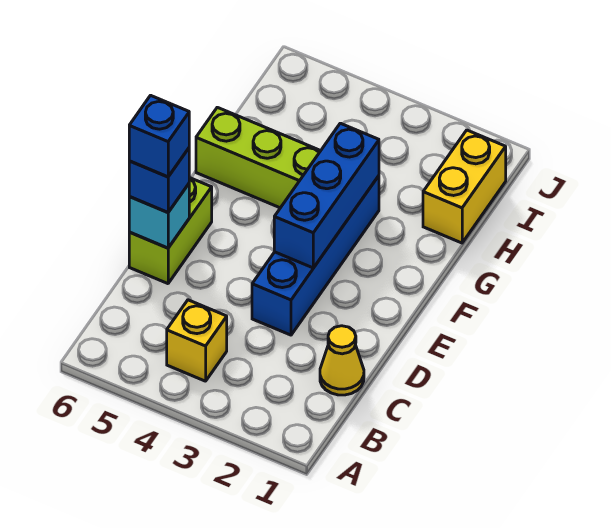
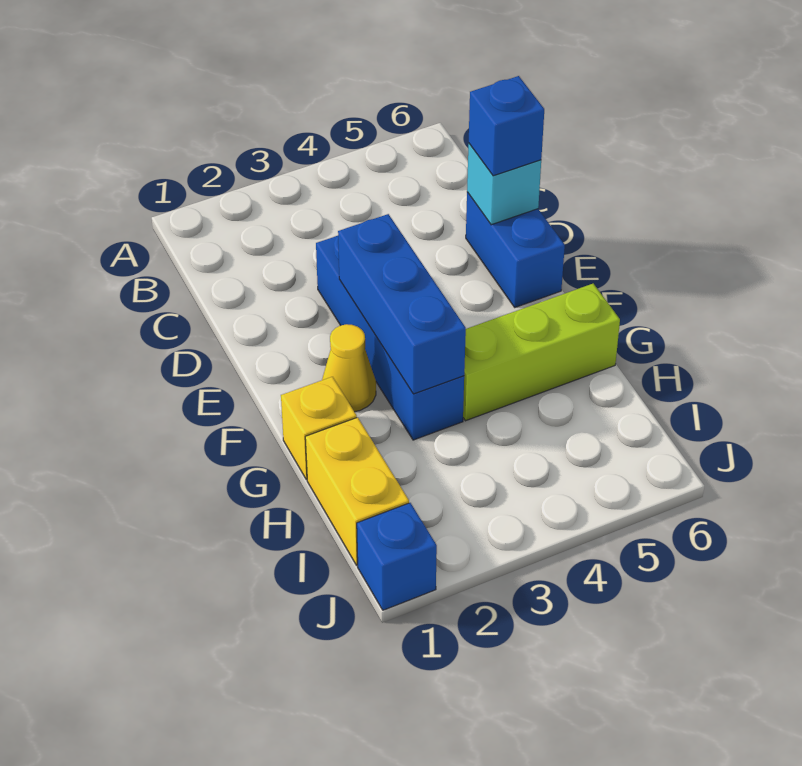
yellow brick B4 level 1 -> yellow brick G1 level 1
yellow cone C1 level 1 -> yellow cone F2 level 1
lime brick D6:E6 level 1 -> blue brick D6:E6 level 1
blue brick D6 level 4 -> blue brick J1 level 1

